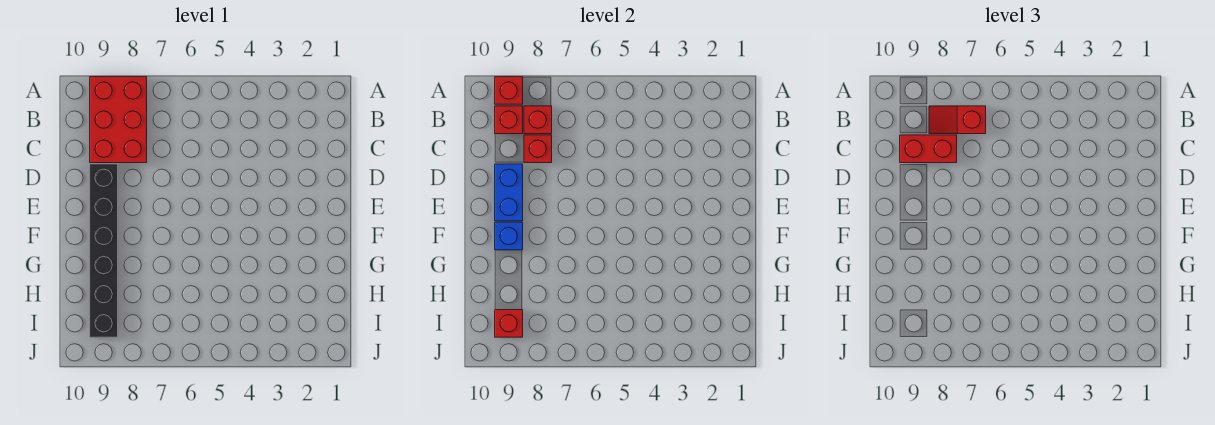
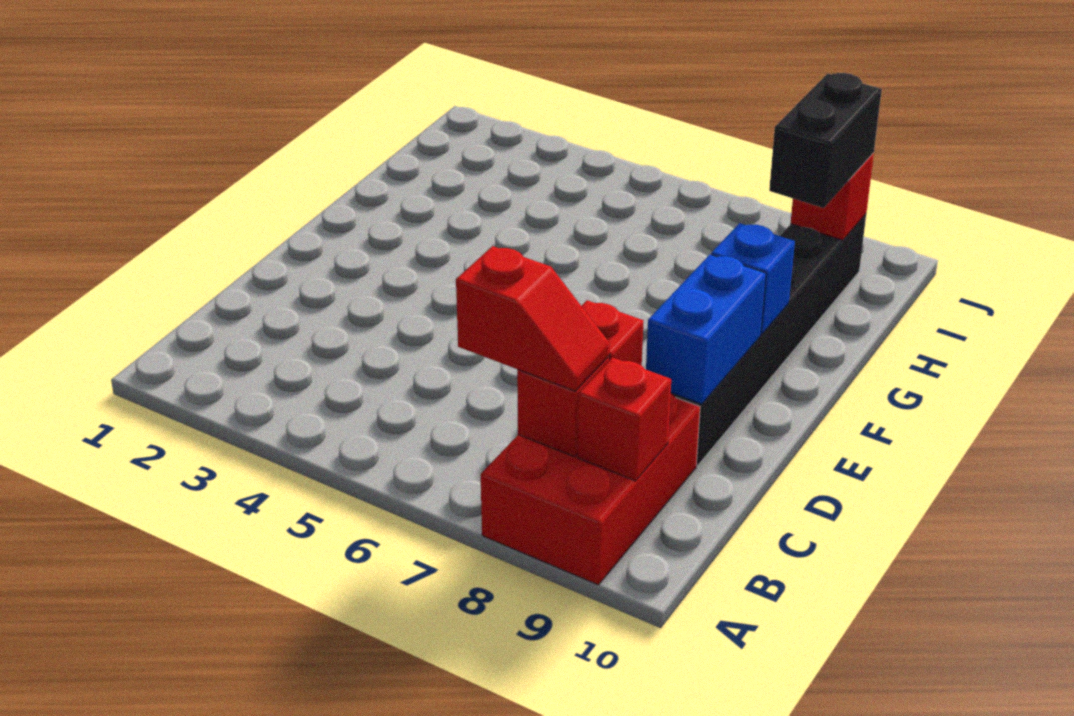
red brick A9 level 2 -> none
red brick C8:C9 level 3 -> none
none -> black brick H9:I9 level 3

